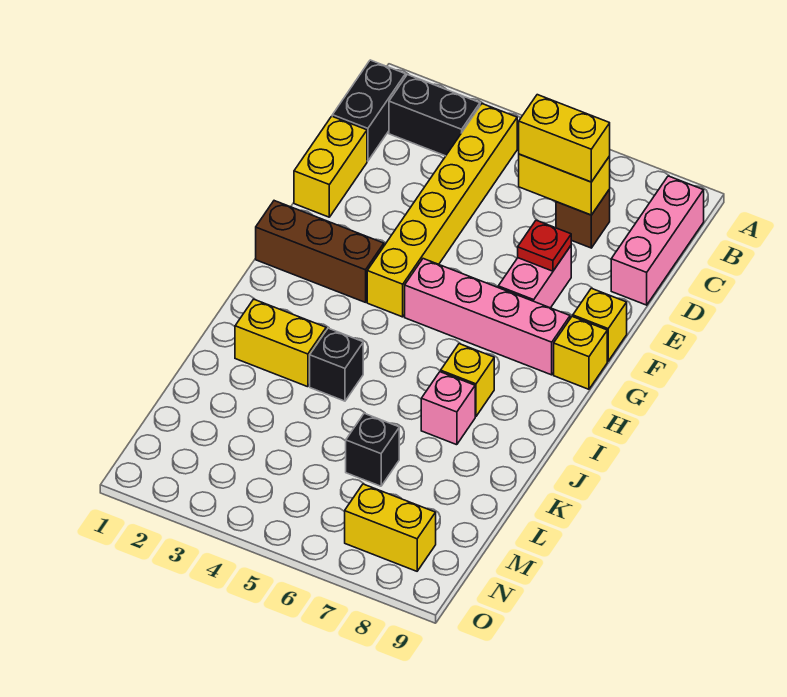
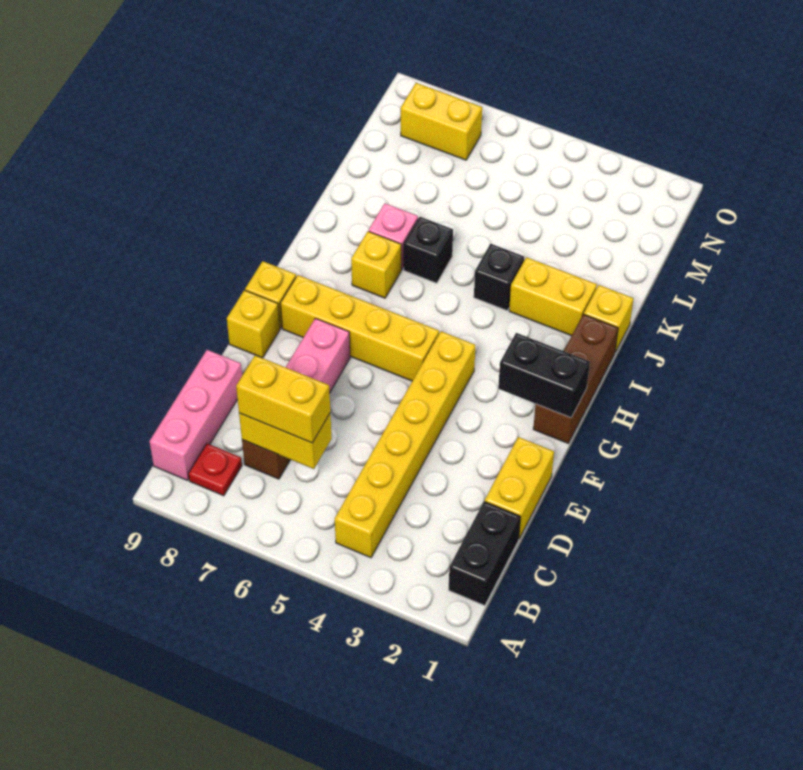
black brick B2:B3 level 1 -> black brick G1:G2 level 2
red plate E7 level 2 -> red plate B8 level 1
brown brick G1:G3 level 1 -> brown brick G1:I1 level 1
pink brick G5:G8 level 1 -> yellow brick G5:G8 level 1
none -> yellow brick J1 level 1
black brick L6 level 1 -> black brick J6 level 1

